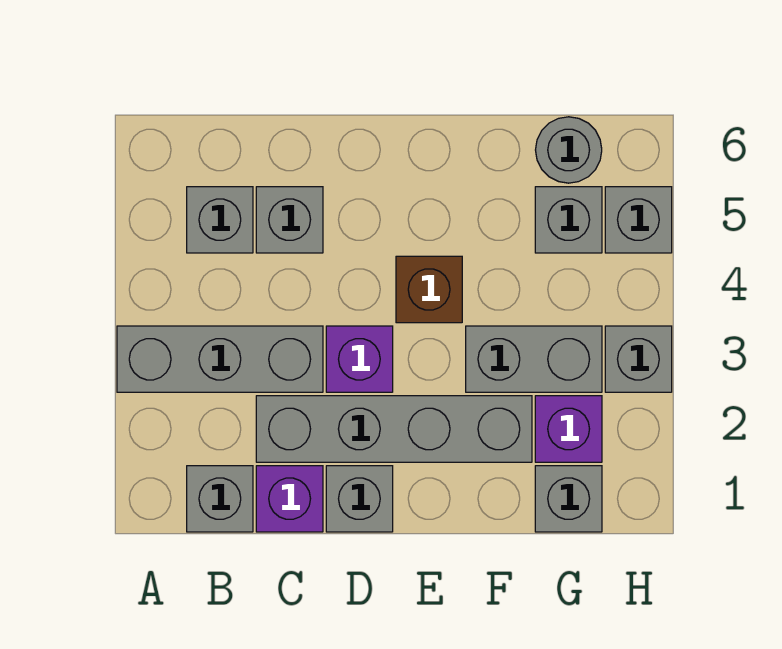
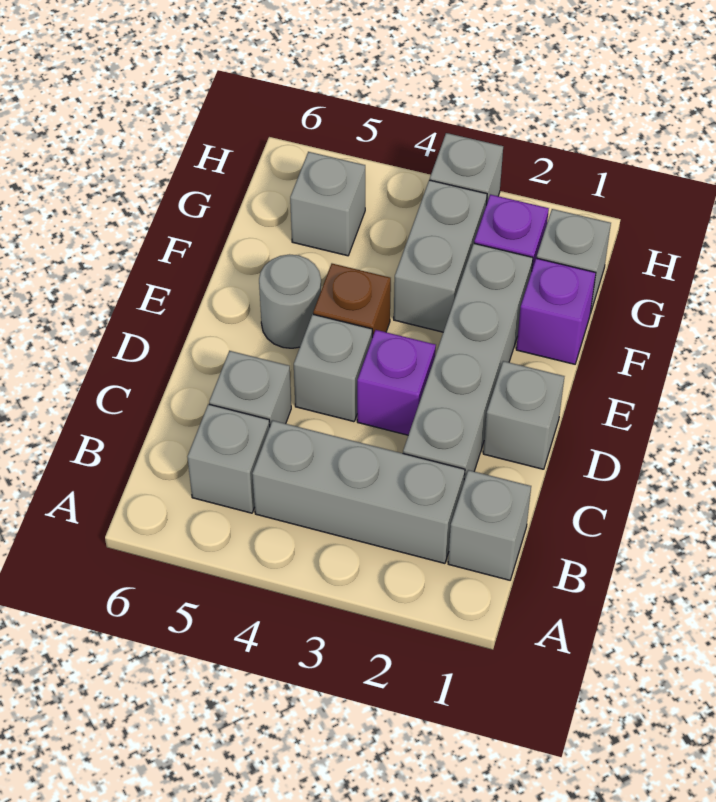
grey brick A3:C3 level 1 -> grey brick B2:B4 level 1
purple brick C1 level 1 -> purple brick F1 level 1
grey round brick G6 level 1 -> grey round brick E5 level 1
grey brick H5 level 1 -> grey brick D4 level 1

